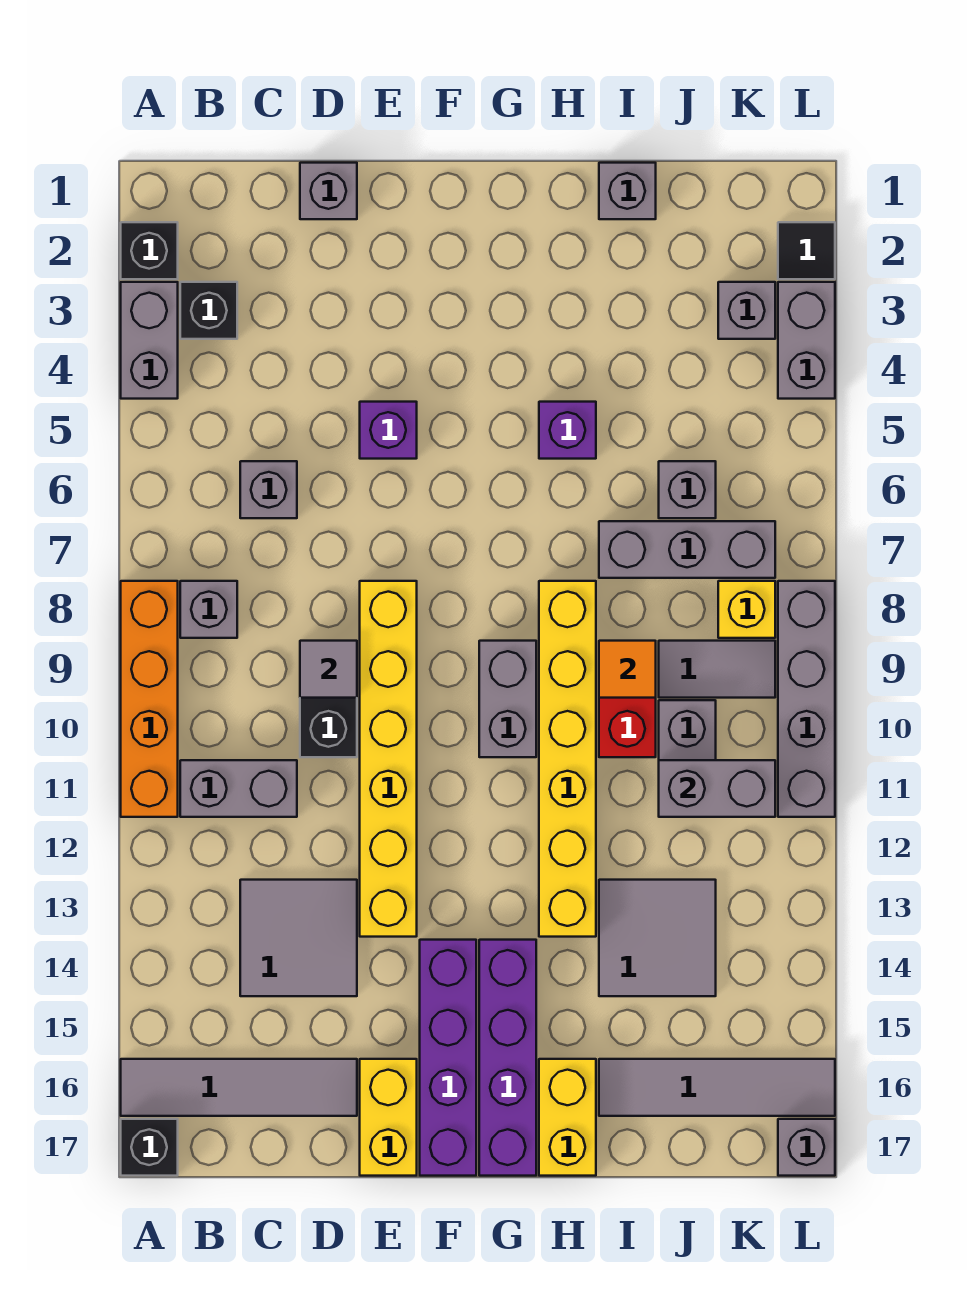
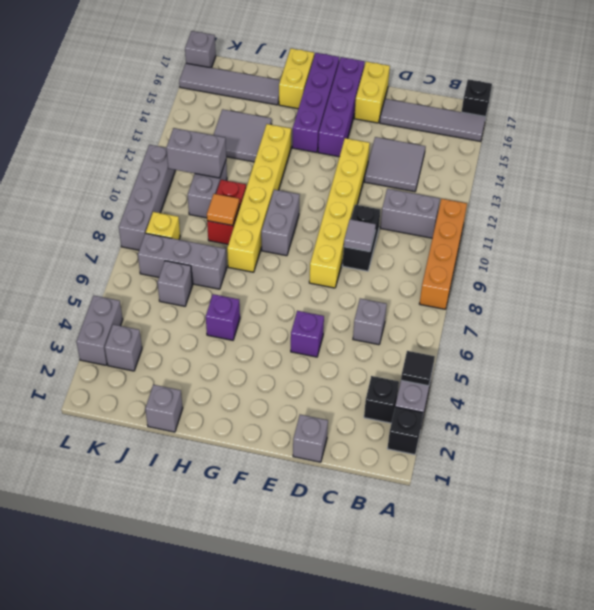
grey brick B8 level 1 -> none
grey tile J9:K9 level 1 -> none
black tile L2 level 1 -> black tile A4 level 2

